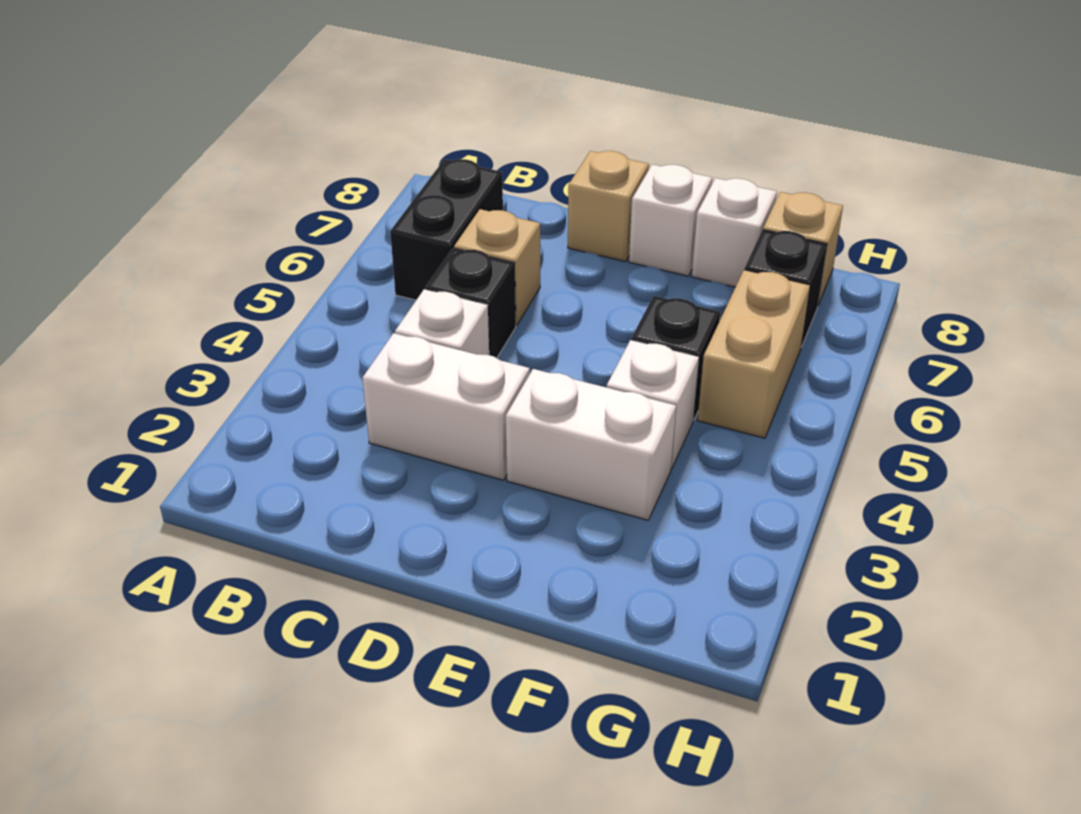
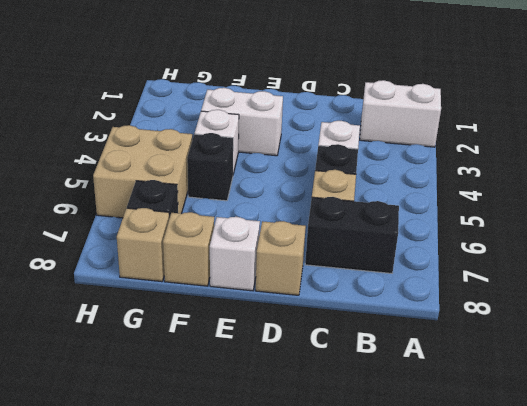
black brick B6:B7 level 1 -> black brick B7:C7 level 1
white brick C3:D3 level 1 -> white brick A2:B2 level 1
white brick F8 level 1 -> tan brick F8 level 1
tan brick G5:G6 level 1 -> tan brick G5:H6 level 1

